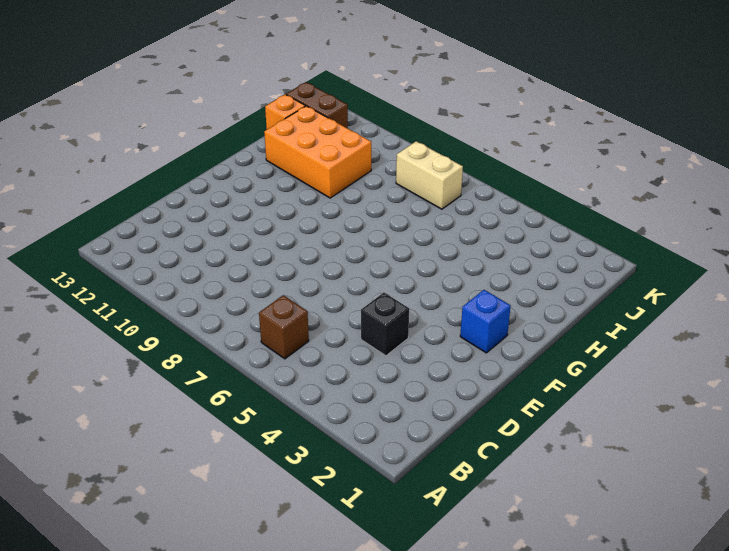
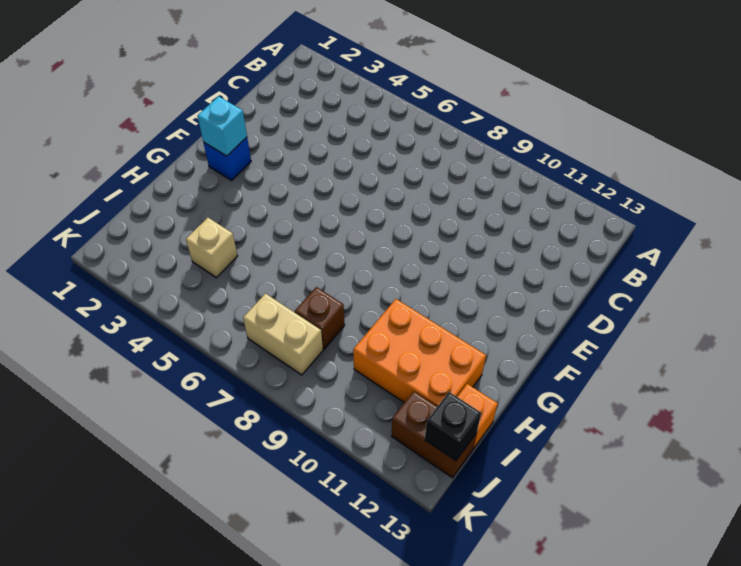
brown brick B6 level 1 -> brown brick I8 level 1
black brick D4 level 1 -> black brick J13 level 2
none -> cyan brick F2 level 2
none -> tan brick I4 level 1

